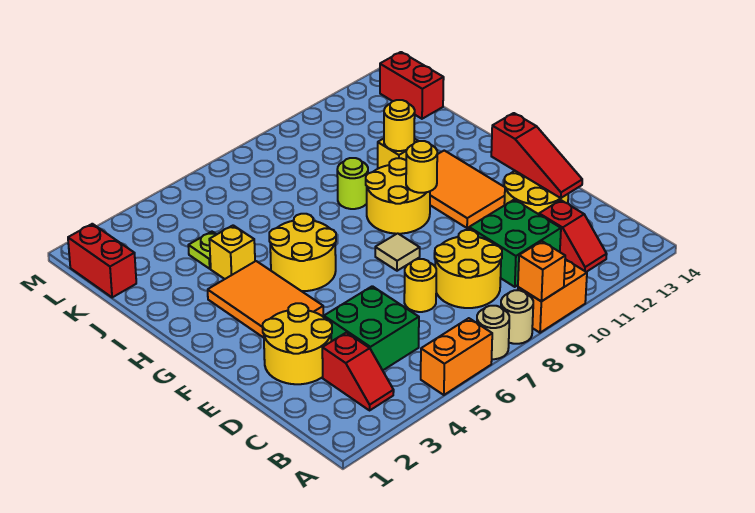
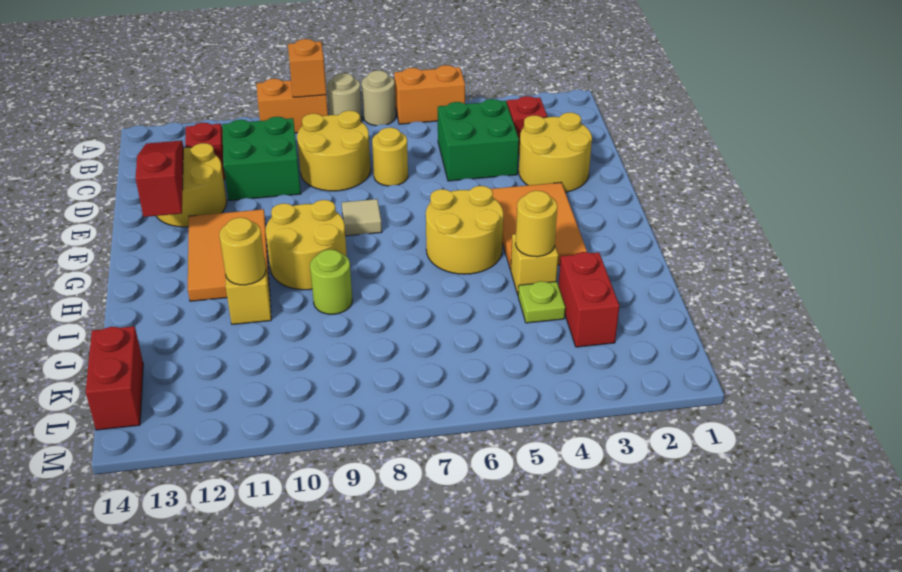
yellow round brick G10 level 2 -> yellow round brick I4 level 2
red brick K1:L1 level 1 -> red brick J3:K3 level 1

